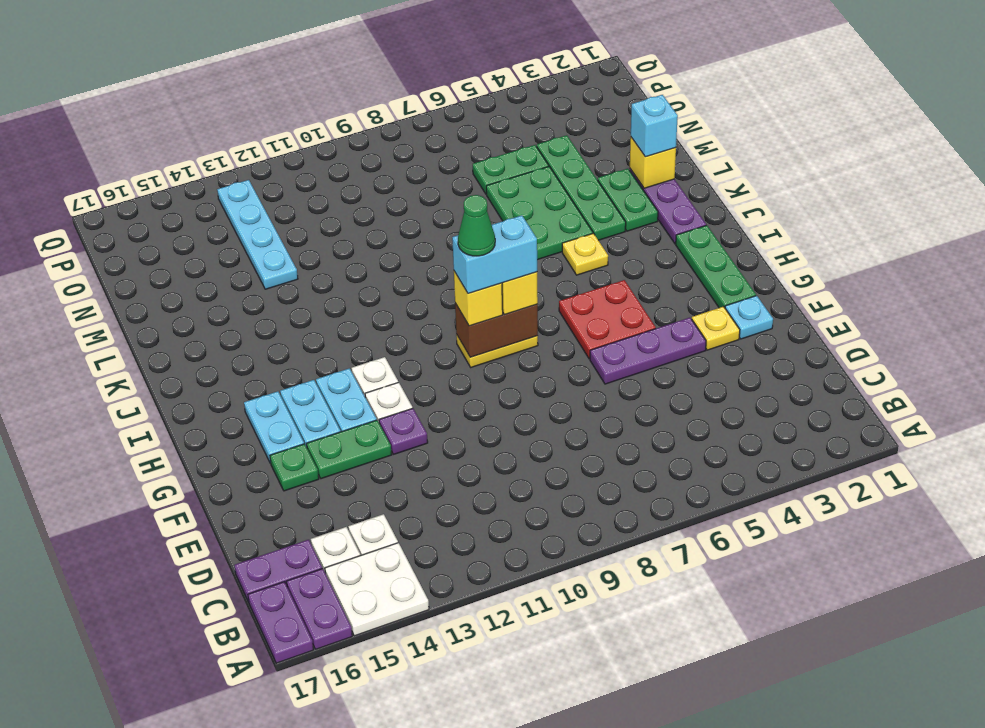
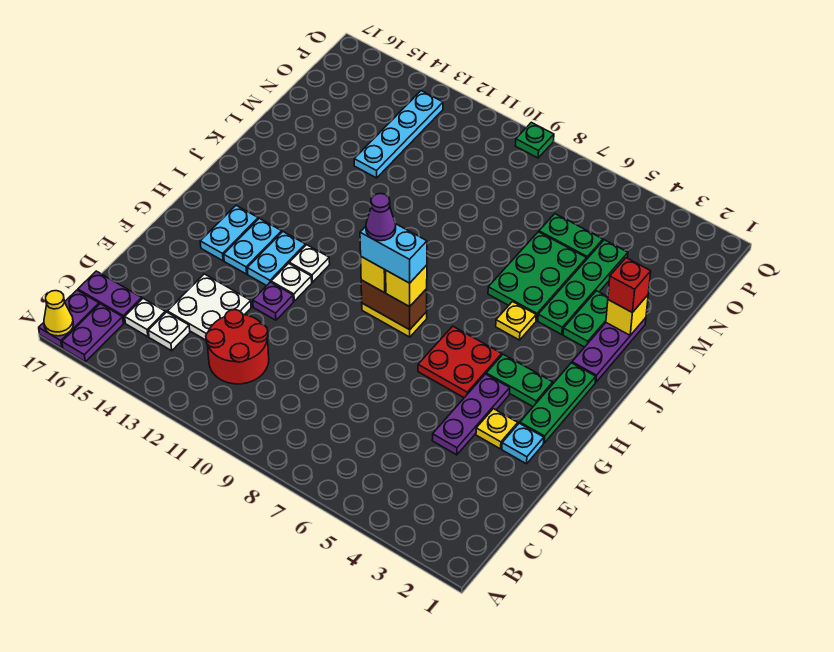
white plate A14:B15 level 1 -> white plate D13:E14 level 1
none -> yellow cone A17 level 2
none -> red round brick C11:D12 level 1
purple plate F4:F6 level 1 -> purple plate E4:G4 level 1
green plate F13:F14 level 1 -> green plate H3:H4 level 1
green plate F15 level 1 -> green plate Q9 level 1
green cone H9 level 5 -> purple cone H9 level 5
cyan brick L2 level 3 -> red brick L2 level 3

